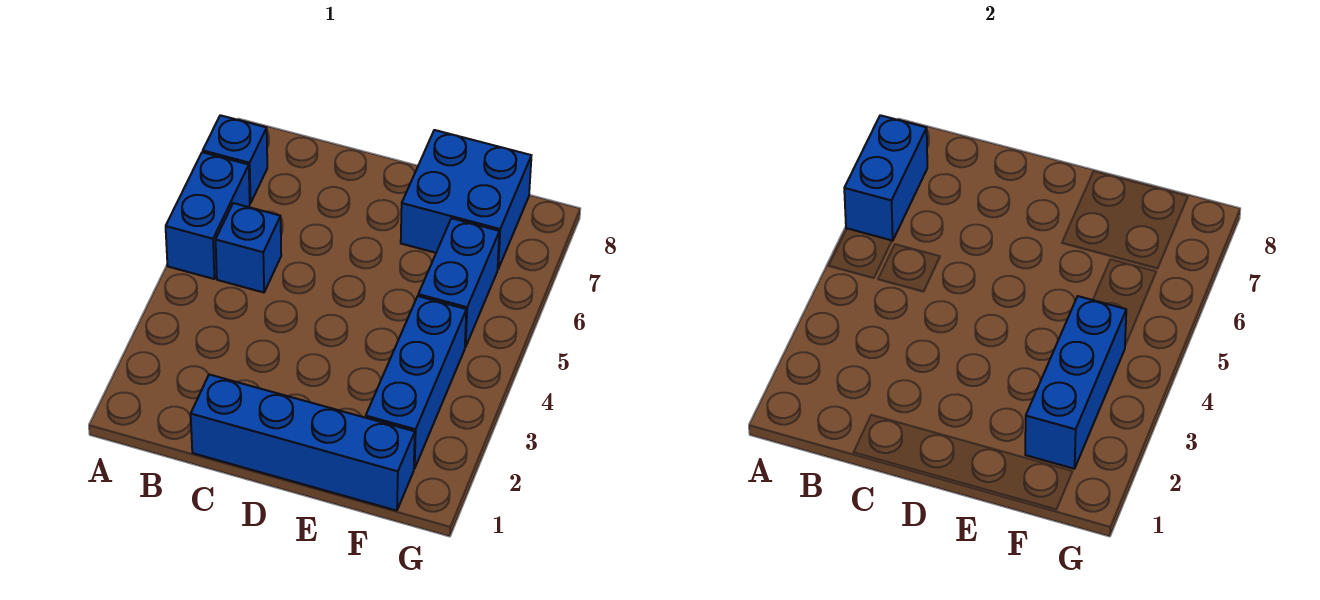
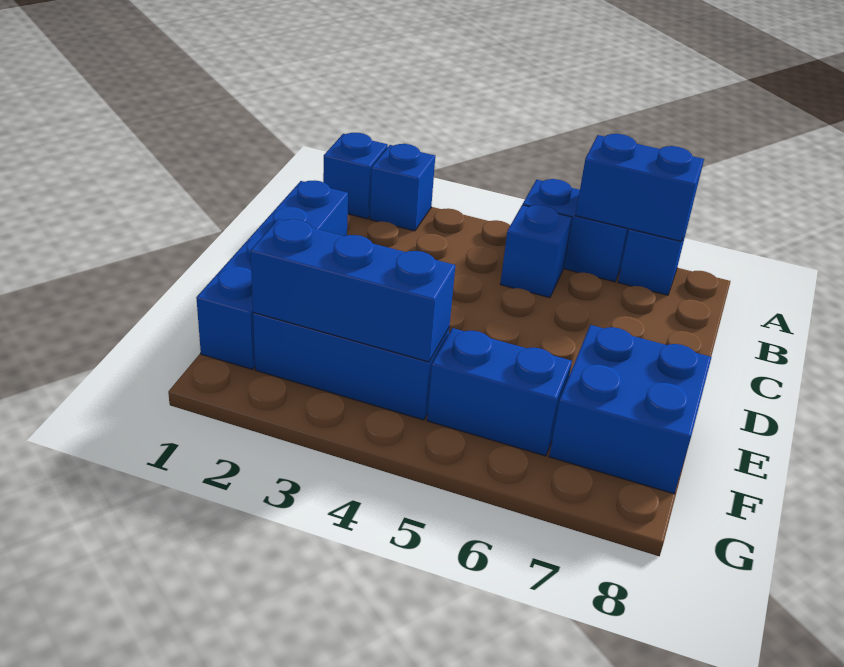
none -> blue brick A1 level 1
none -> blue brick A2 level 1

